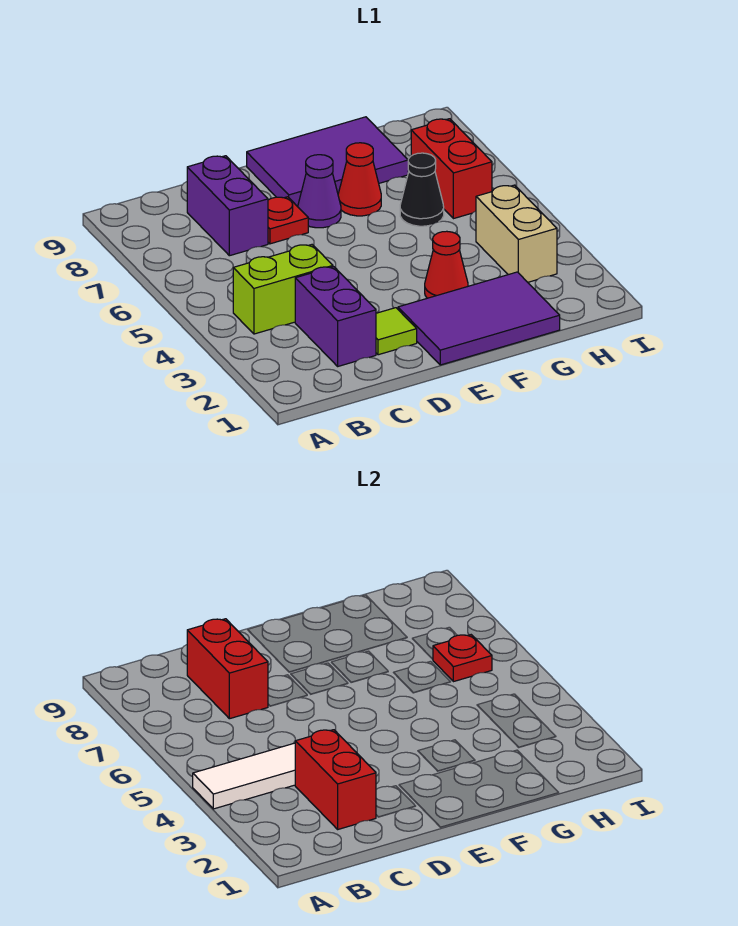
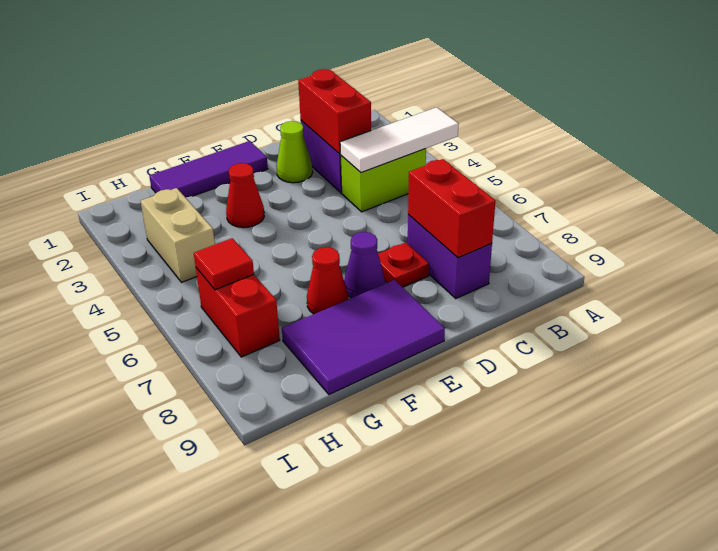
lime tile D2 level 1 -> lime cone D2 level 1
purple tile E1:G2 level 1 -> purple tile E1:G1 level 1
black cone G6 level 1 -> none
red plate H6 level 2 -> red tile H6 level 2

